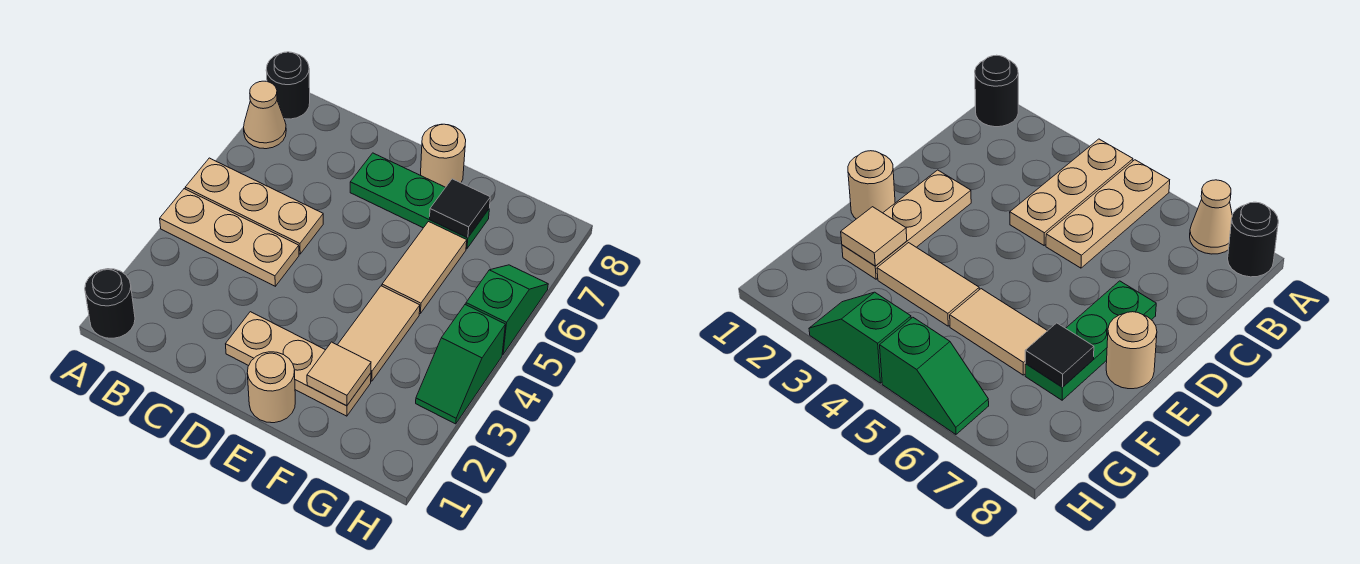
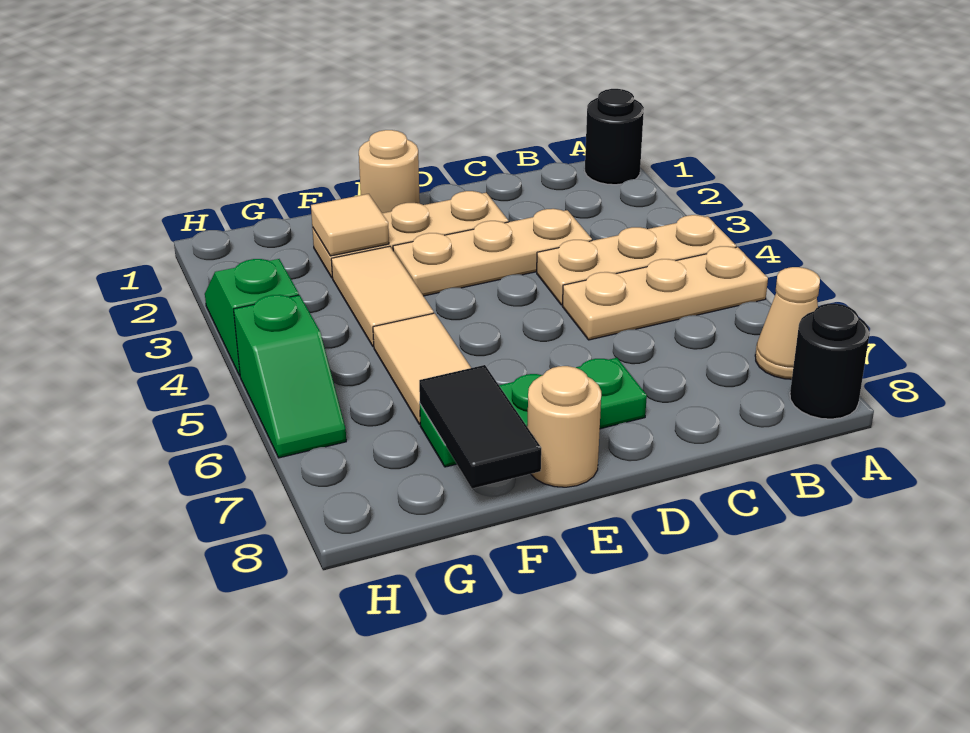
none -> tan plate C3:E3 level 1
black tile F7 level 2 -> black tile F7:F8 level 2

